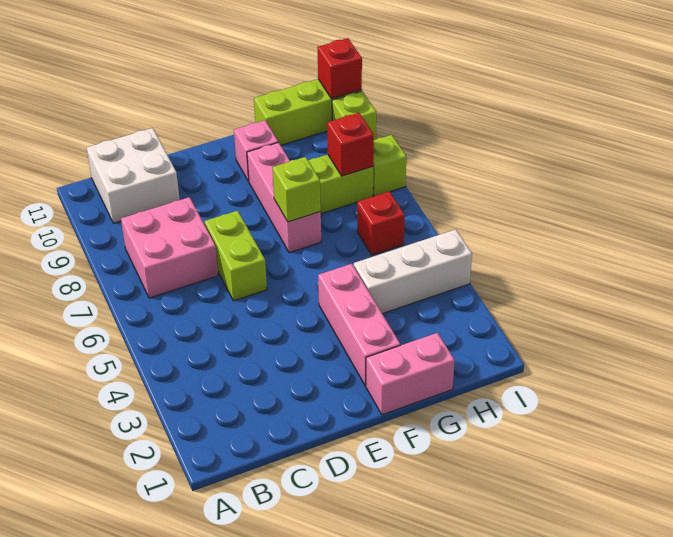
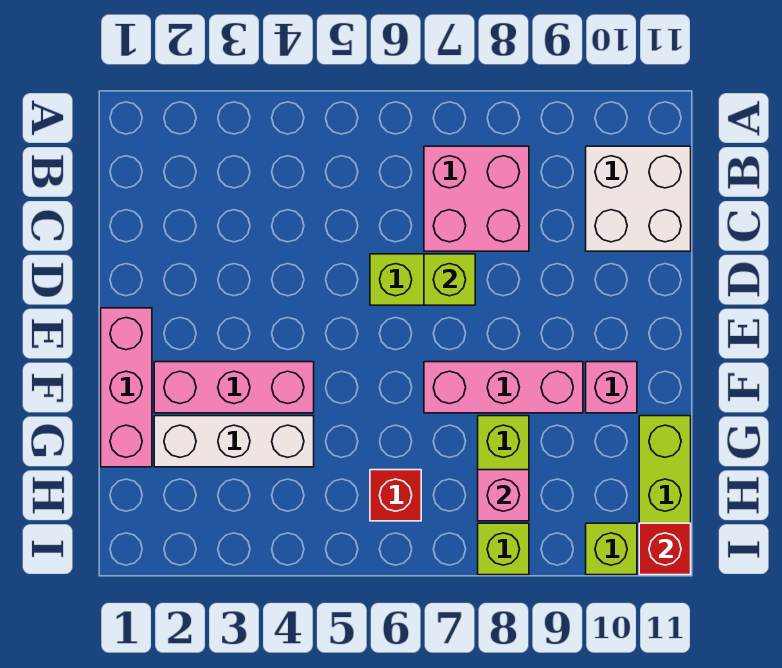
pink brick F1:G1 level 1 -> pink brick E1:G1 level 1
lime brick F7 level 2 -> lime brick D7 level 2
white brick G4:I4 level 1 -> white brick G2:G4 level 1
red brick H8 level 2 -> pink brick H8 level 2

